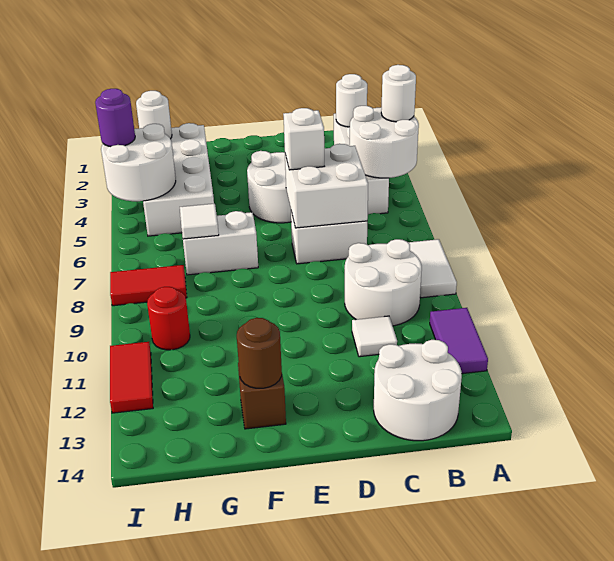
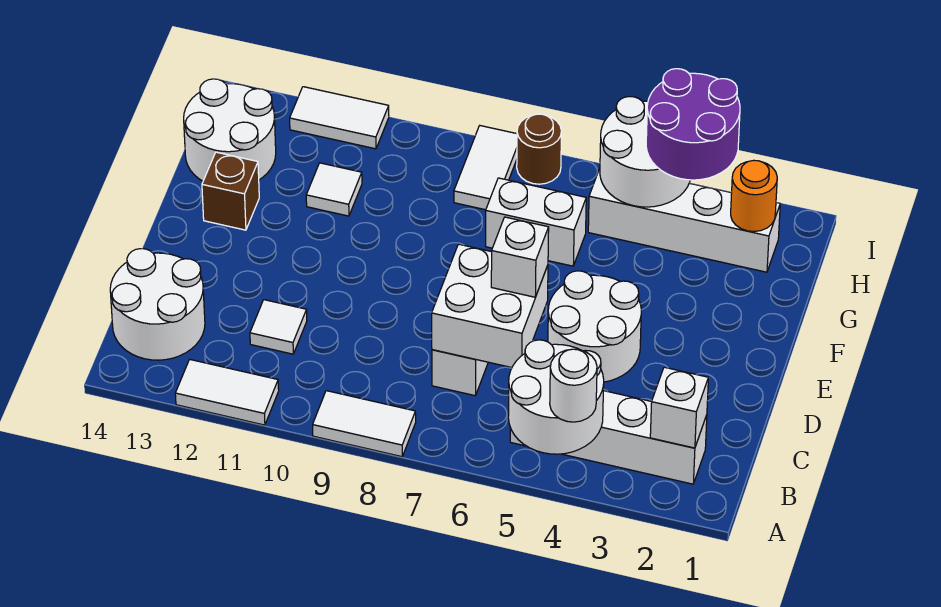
purple tile A11:A12 level 1 -> white tile A11:A12 level 1
white round brick B2 level 2 -> white brick B2 level 2
white round brick B9:C10 level 1 -> white round brick G13:H14 level 1
white brick F7:G7 level 1 -> white brick G6:G7 level 1
brown round brick F13 level 2 -> brown round brick I7 level 1
white brick G2:H5 level 1 -> white brick H2:H5 level 1
white tile G7 level 2 -> white tile G11 level 1
white round brick H2 level 2 -> orange round brick H2 level 2
red tile H8:I8 level 1 -> white tile H8:I8 level 1
red round brick H10 level 1 -> none
purple round brick I4 level 3 -> purple round brick H3:I4 level 3
red tile I11:I12 level 1 -> white tile I11:I12 level 1

